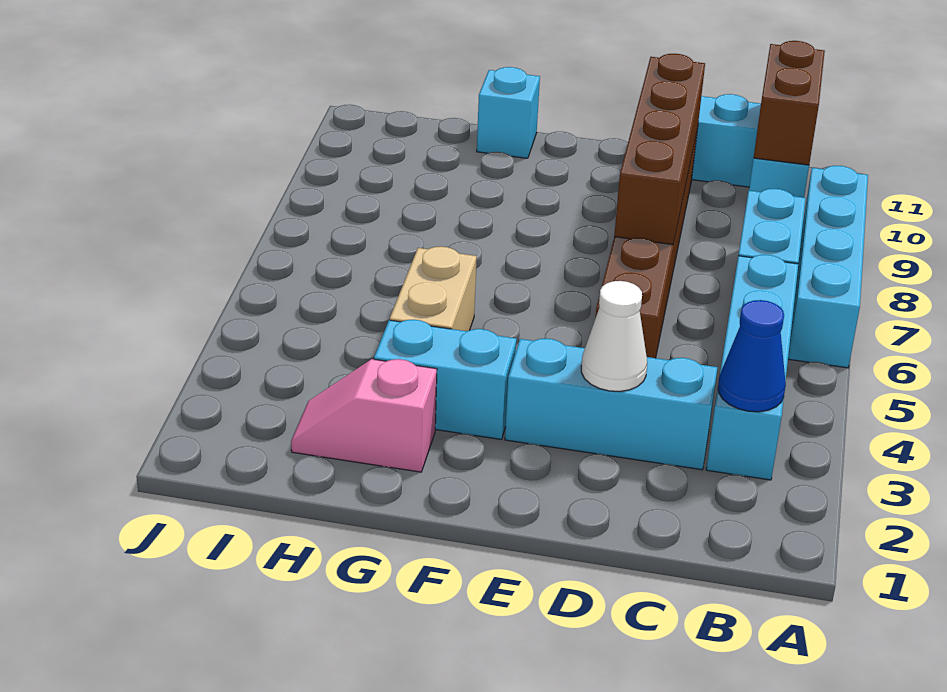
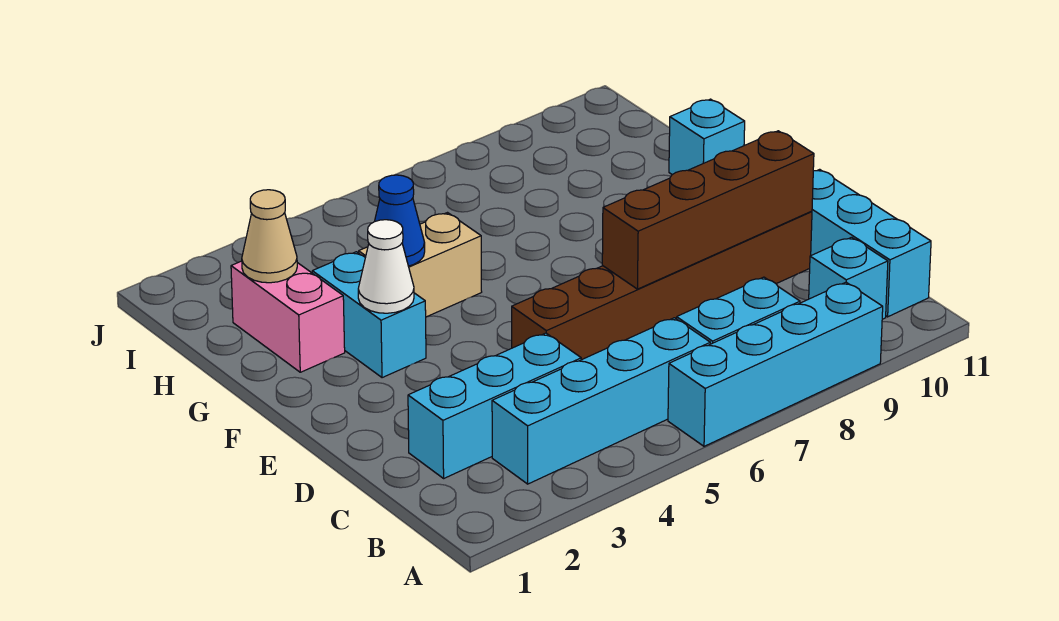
blue cone B3 level 2 -> blue cone G4 level 2
brown brick B10:B11 level 2 -> none
cyan brick C3:E3 level 1 -> cyan brick C2:C4 level 1
white cone D3 level 2 -> white cone F3 level 2
pink slope G2:H2 level 1 top G -> pink brick G2:H2 level 1
none -> tan cone H2 level 2

